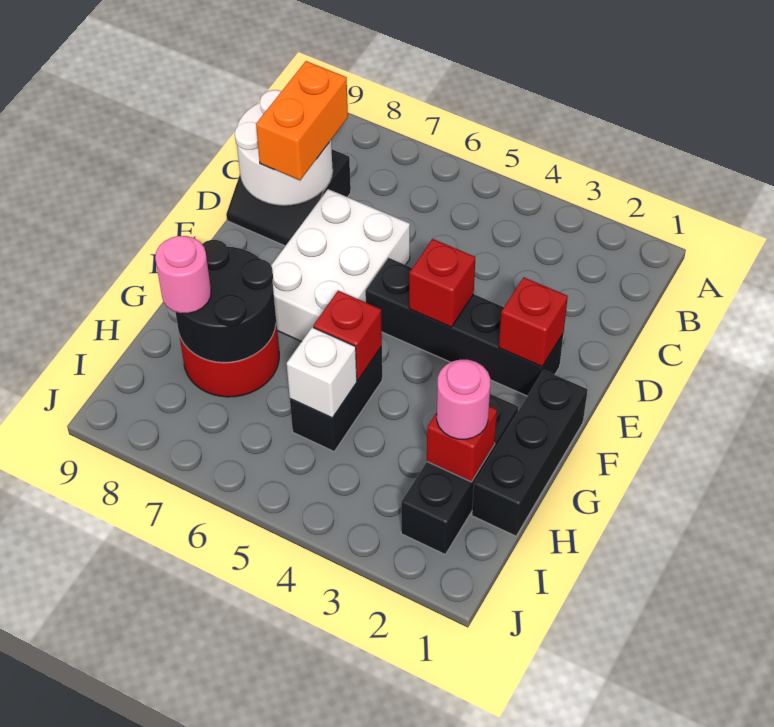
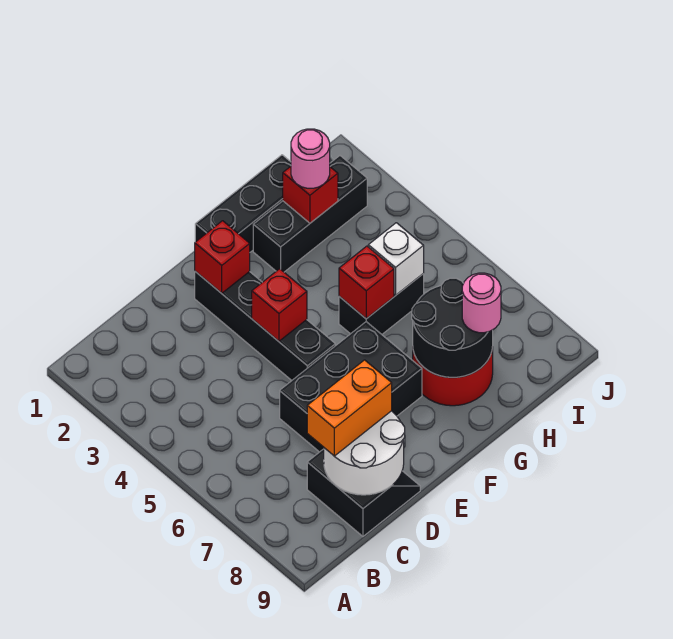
white brick D6:F7 level 1 -> black brick D6:F7 level 1

